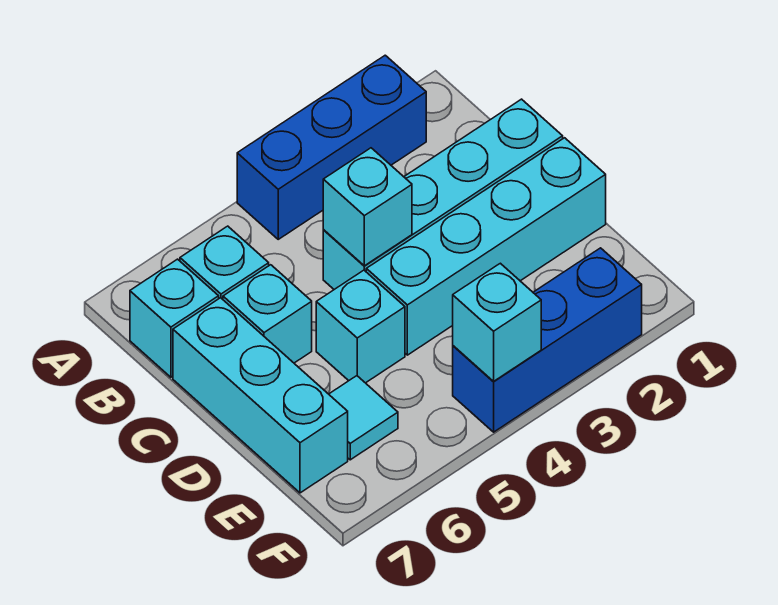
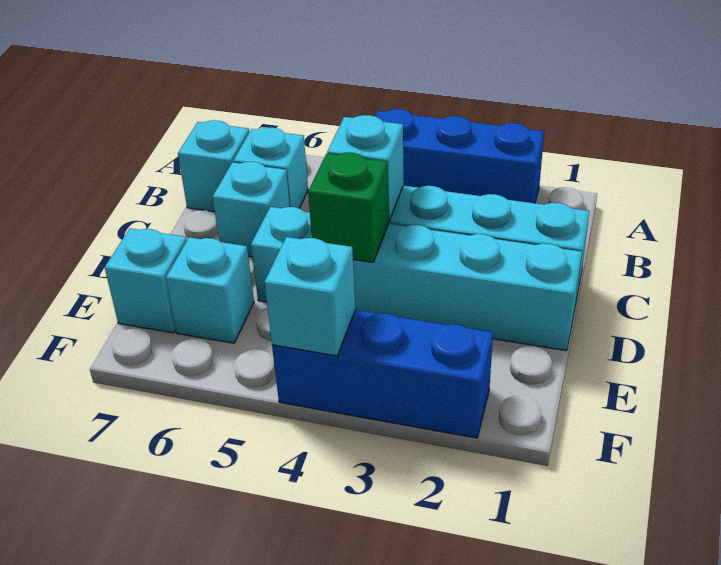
cyan brick C7:E7 level 1 -> cyan brick E7 level 1
none -> green brick D4 level 2
cyan tile E6 level 1 -> cyan brick E6 level 1

